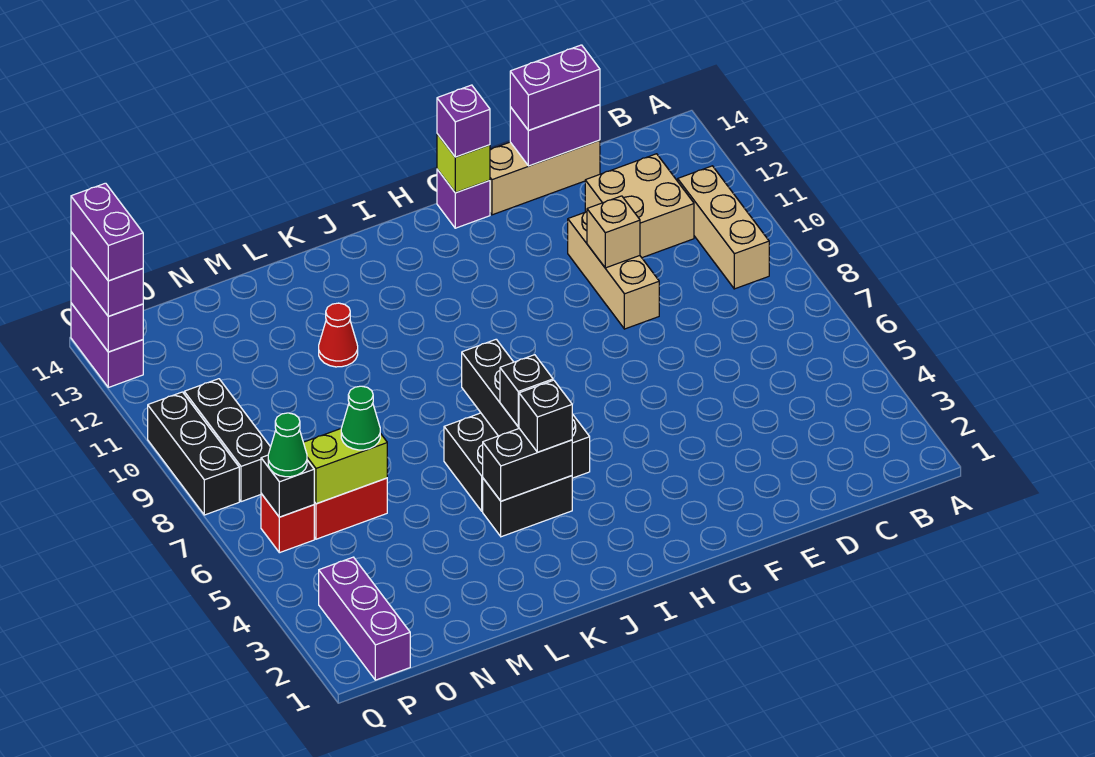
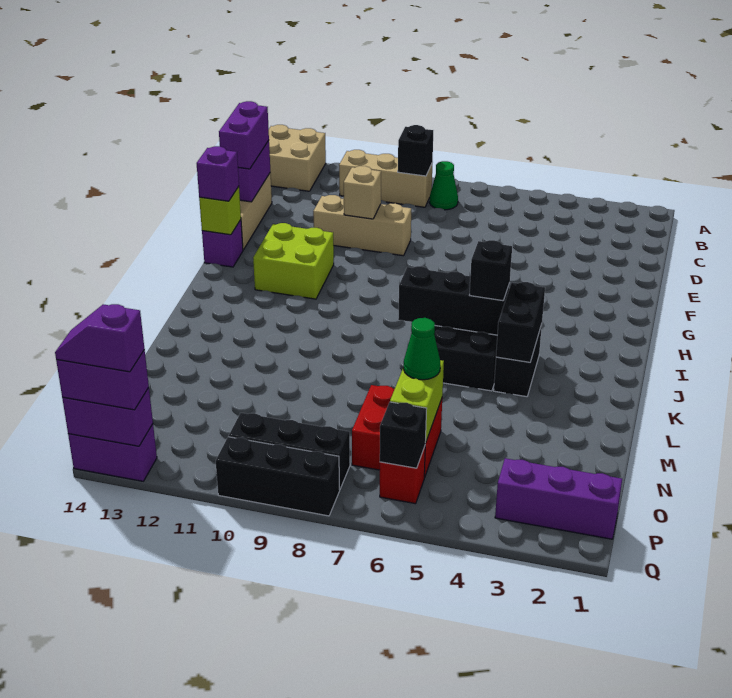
tan brick C11:D12 level 1 -> tan brick A13:B14 level 1
none -> lime brick G11:H12 level 1
black brick J4 level 3 -> black brick B9 level 2
red cone L11 level 1 -> none
green cone P6 level 3 -> green cone B8 level 1
purple brick Q13:Q14 level 4 -> purple slope Q13:Q14 level 4 top 13

